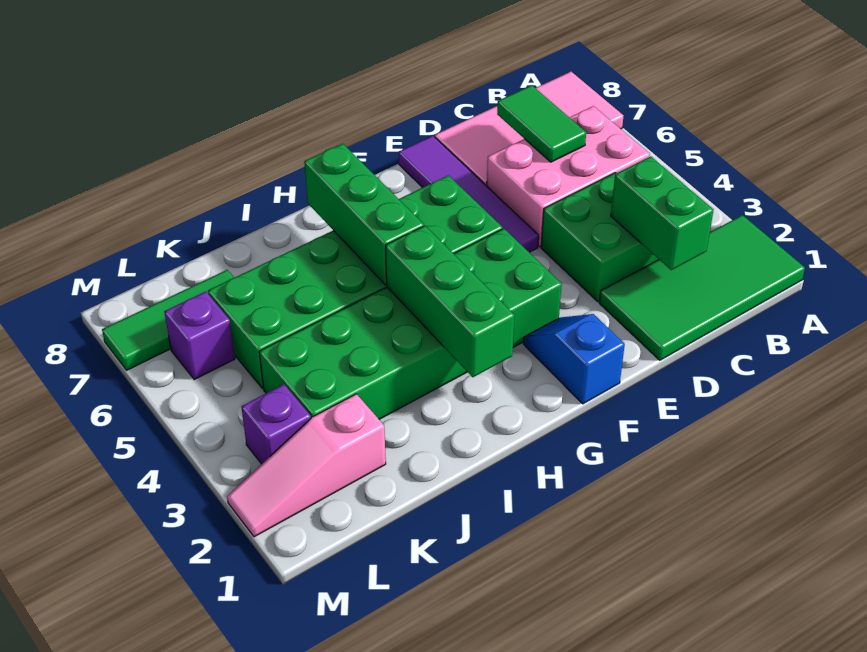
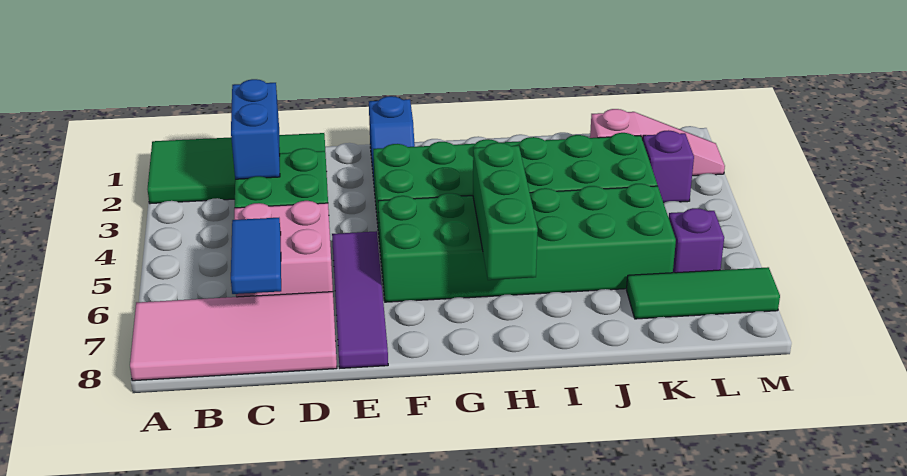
pink brick B5:D6 level 1 -> pink brick C5:D6 level 1
green brick C2:C3 level 2 -> blue brick C2:C3 level 2
green tile C6:C7 level 2 -> blue tile C6:C7 level 2
green brick H2:H4 level 2 -> none

